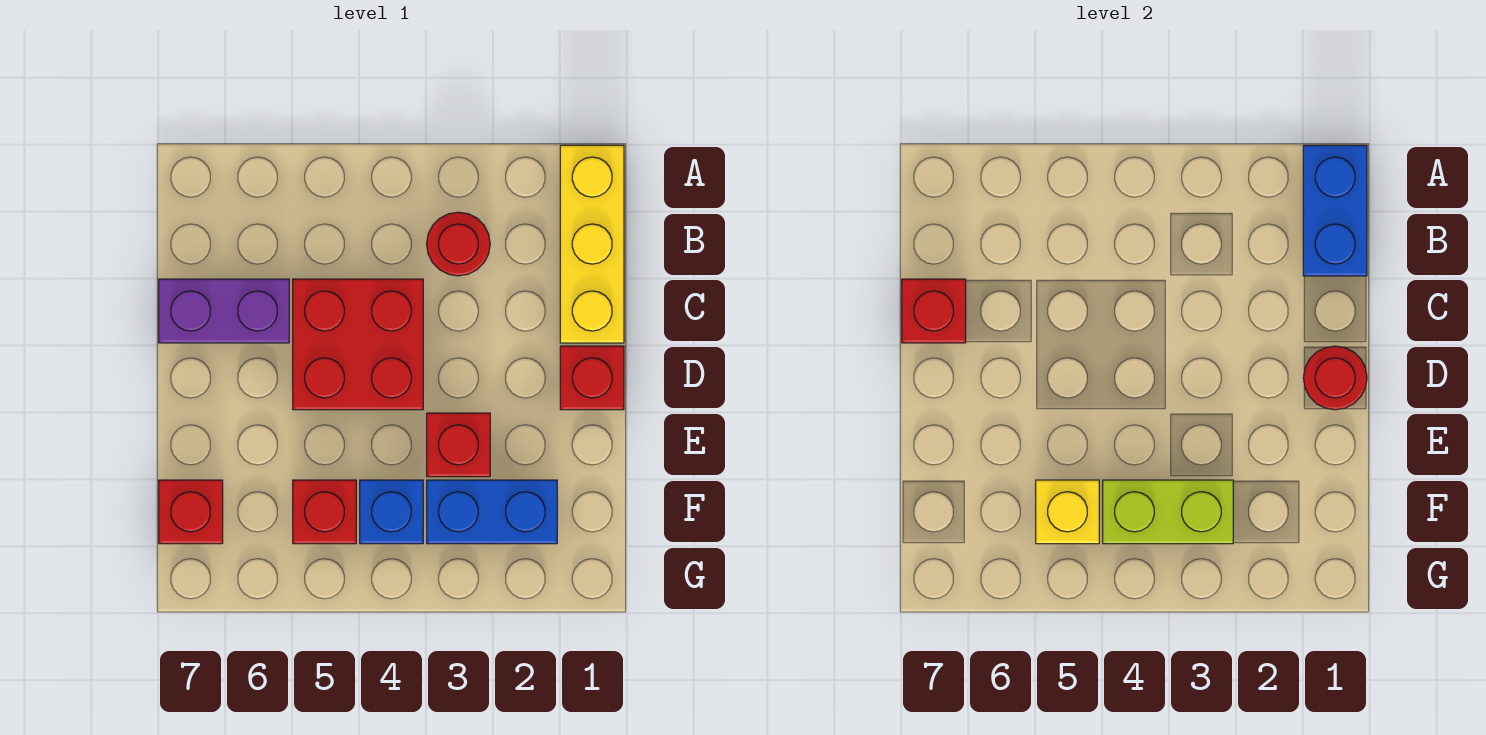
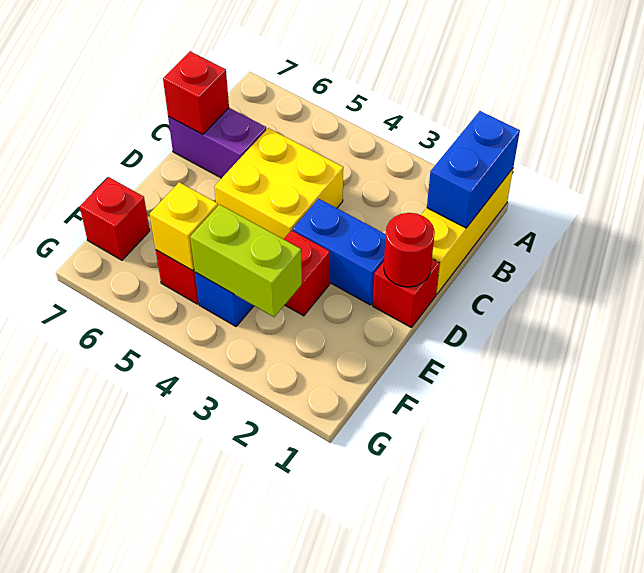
red round brick B3 level 1 -> none
red brick C4:D5 level 1 -> yellow brick C4:D5 level 1
blue brick F2:F3 level 1 -> blue brick D2:D3 level 1

